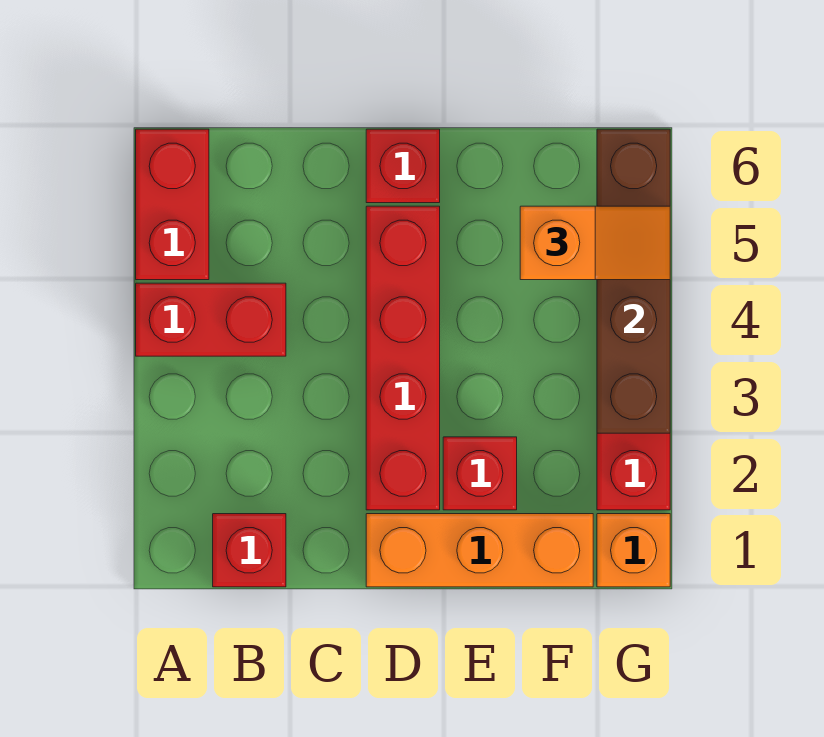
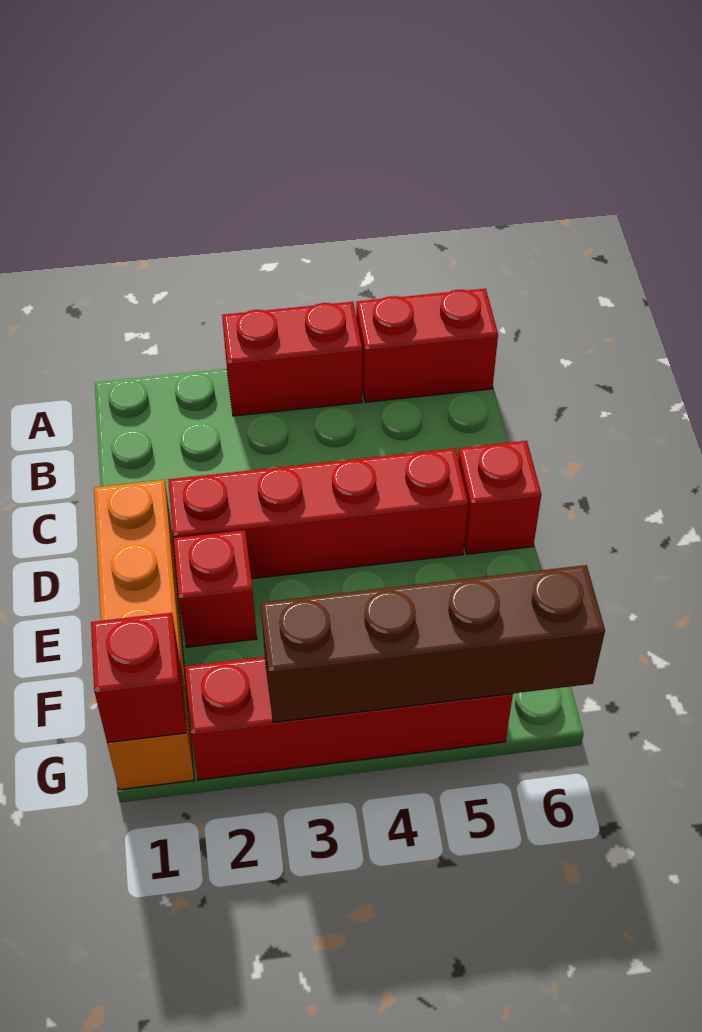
red brick A4:B4 level 1 -> red brick A3:A4 level 1
red brick B1 level 1 -> red brick G1 level 2
orange slope F5:G5 level 3 top F -> none

